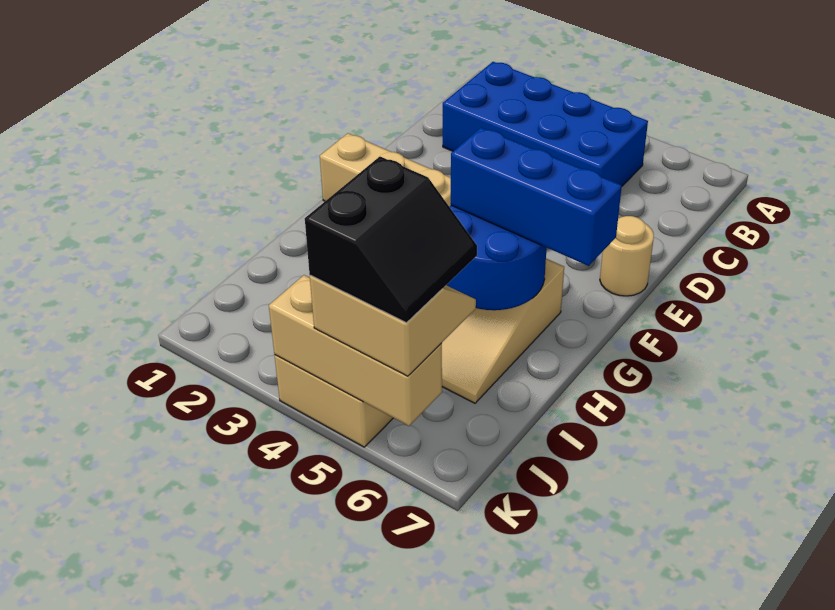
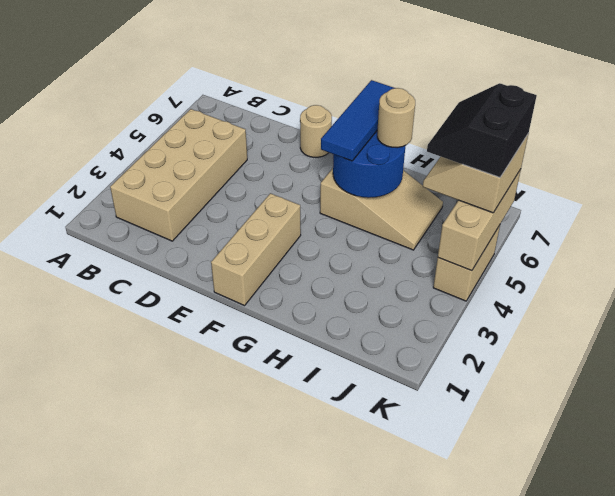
blue brick B2:C5 level 1 -> tan brick B2:C5 level 1
blue brick G5:G7 level 3 -> blue tile G5:G7 level 3
none -> tan round brick H6 level 3
black slope J5:K6 level 4 top 5 -> black slope J5:K6 level 4 top K

